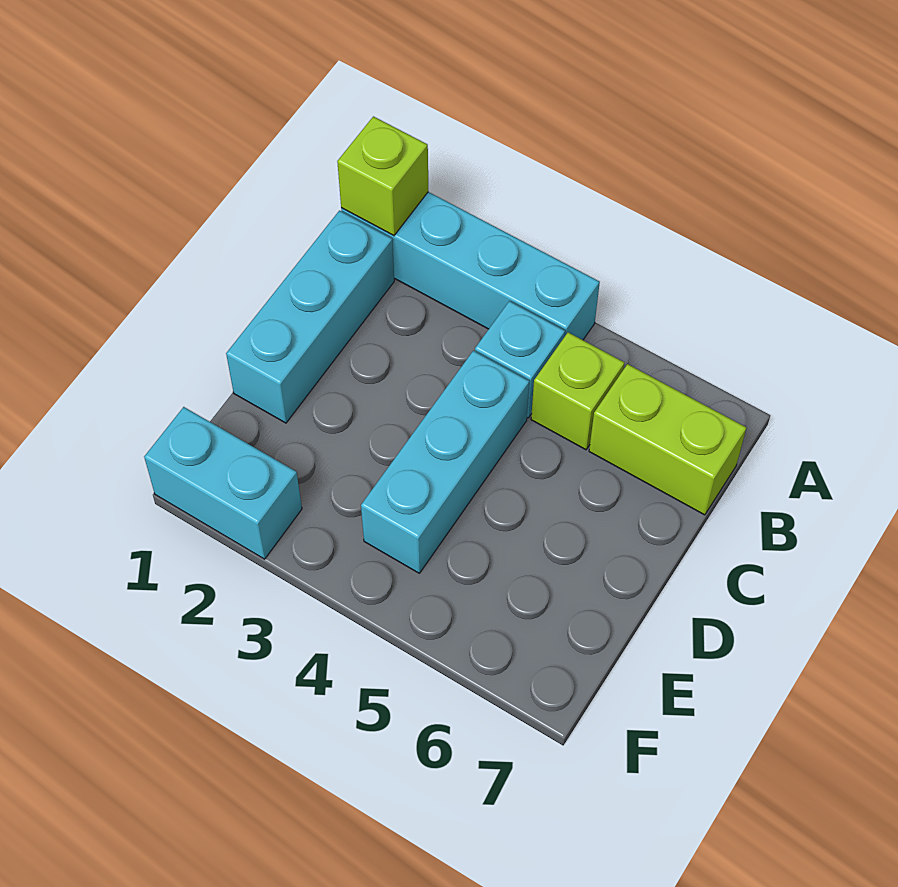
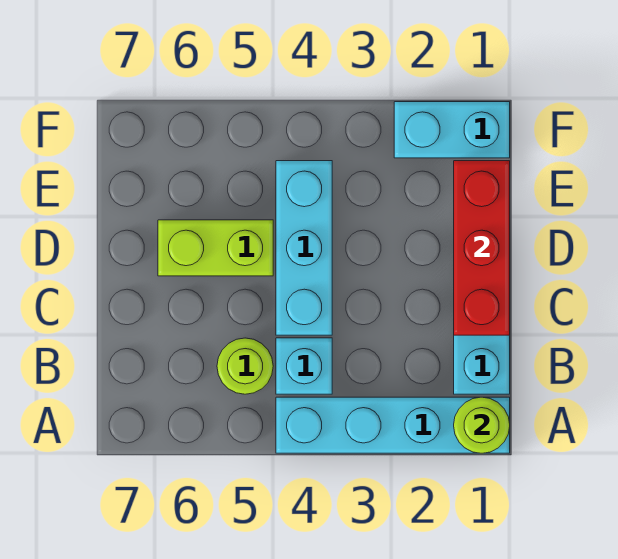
lime brick A1 level 2 -> lime round brick A1 level 2
lime brick B5 level 1 -> lime round brick B5 level 1
lime brick B6:B7 level 1 -> lime brick D5:D6 level 1
none -> red brick C1:E1 level 2

